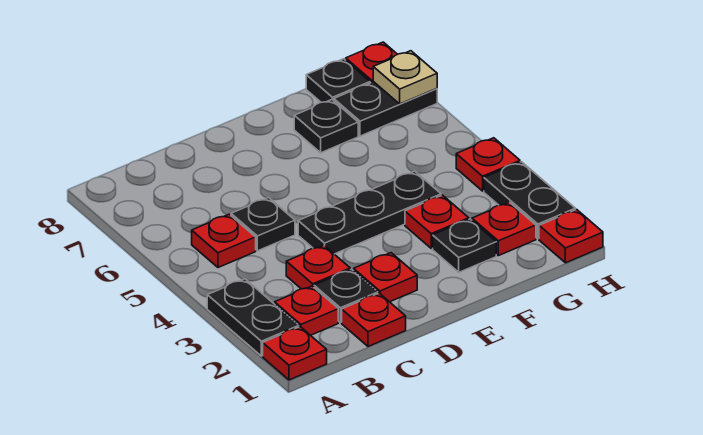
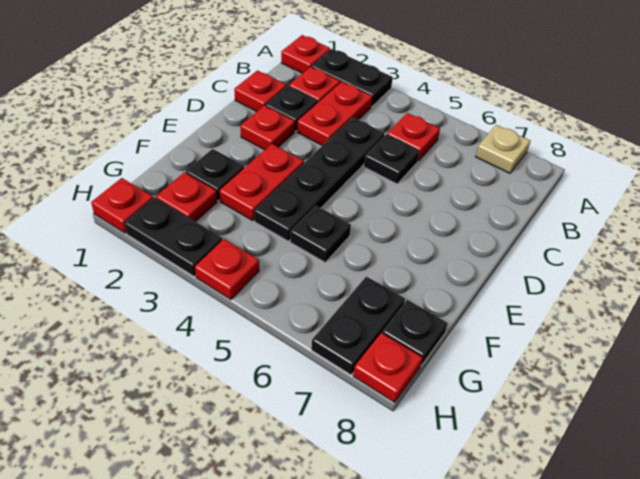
red plate C3 level 1 -> red plate B3:C3 level 1
black plate D4:F4 level 1 -> black plate C4:F4 level 1
red plate F3 level 1 -> red plate E3:F3 level 1
black plate F7 level 1 -> black plate F5 level 1
tan plate H7 level 2 -> tan plate A7 level 1

